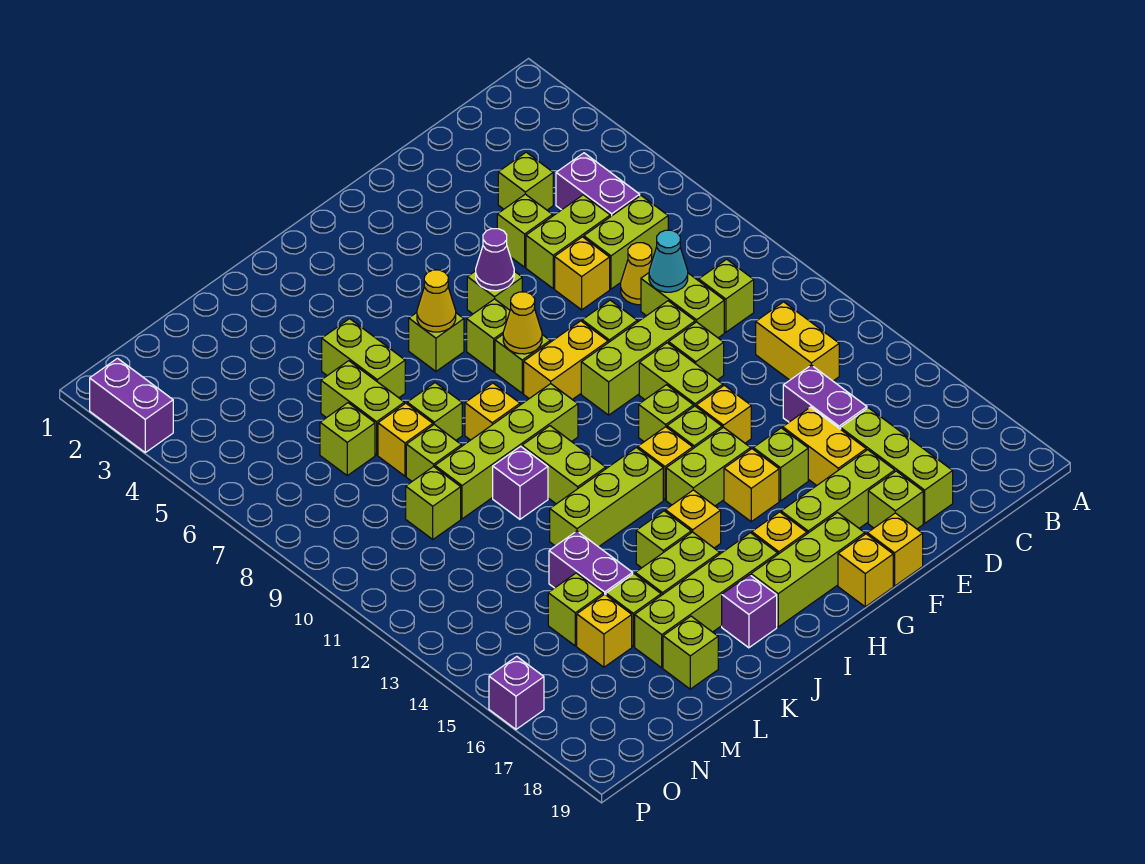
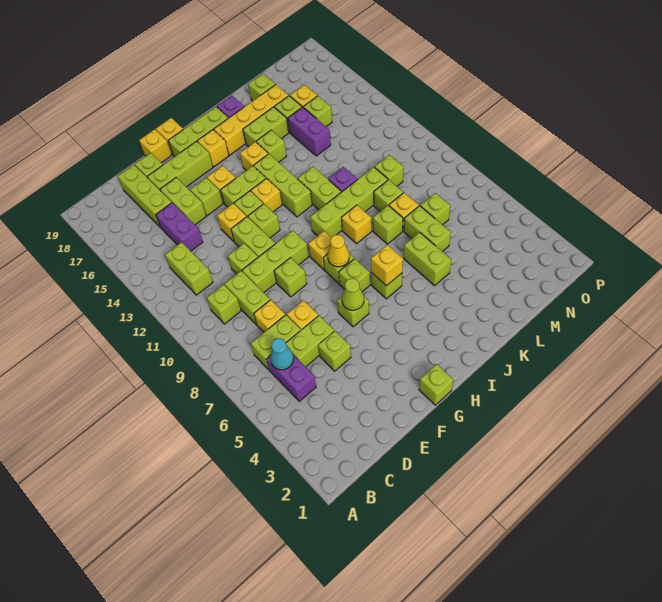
yellow brick C12:C13 level 1 -> lime brick C12:C13 level 1
lime brick D4 level 1 -> lime brick G1 level 1
yellow cone D8 level 1 -> yellow brick D8 level 1
cyan cone D9 level 2 -> cyan cone C6 level 2
yellow brick E15:E16 level 1 -> lime brick E15:E16 level 1
purple cone G6 level 2 -> lime cone G6 level 2
yellow brick G9:H9 level 1 -> yellow brick H9 level 1
yellow cone I6 level 2 -> yellow brick I6 level 2
lime brick I13:K13 level 1 -> lime brick I12:I14 level 1
lime brick I17:L17 level 1 -> yellow brick I17:L17 level 1
purple brick P2:P3 level 1 -> none
purple brick P16 level 1 -> none

